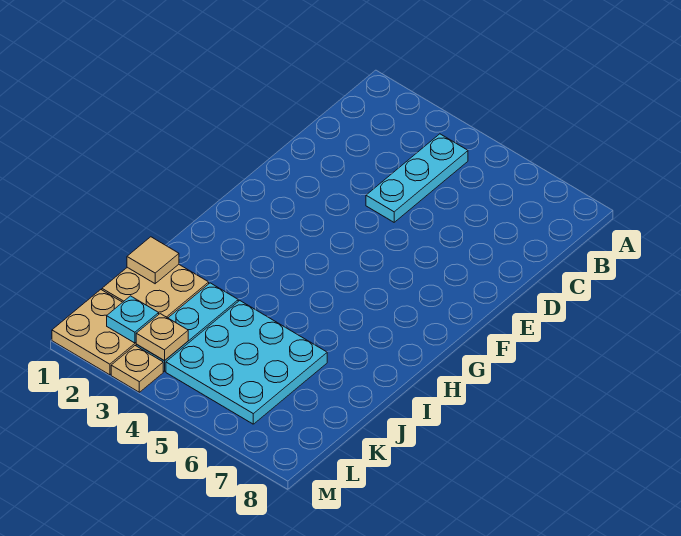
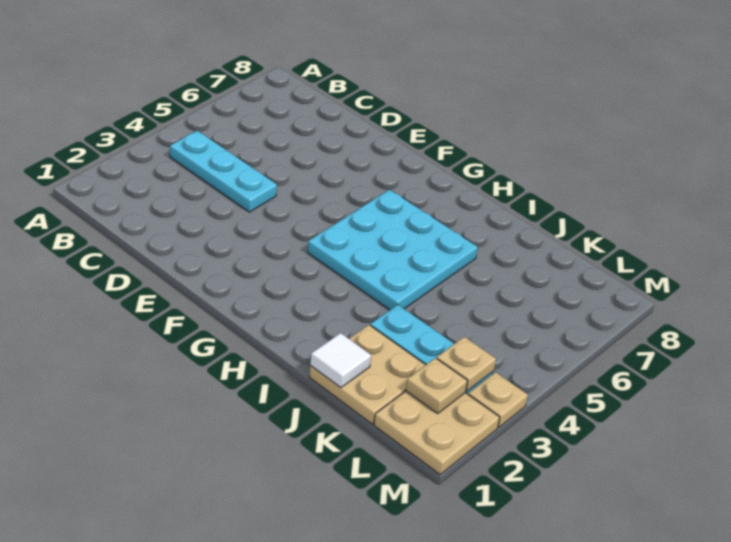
tan tile J1 level 2 -> white tile J1 level 2
cyan plate J4:L6 level 1 -> cyan plate G4:I6 level 1
cyan plate L2 level 2 -> tan plate L2 level 2

